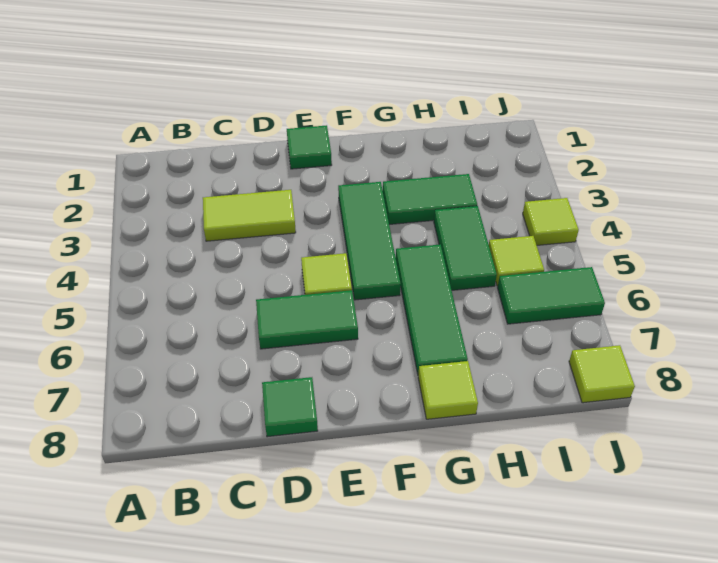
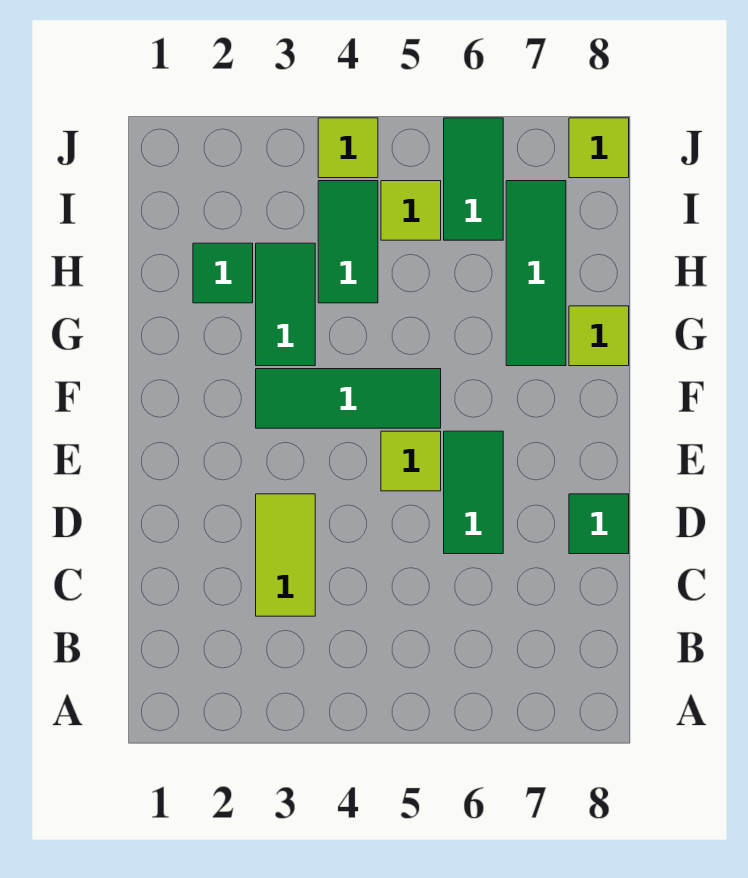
green tile E1 level 1 -> green tile H2 level 1
green tile G5:G7 level 1 -> green tile G7:I7 level 1
green tile H4:H5 level 1 -> green tile H4:I4 level 1

